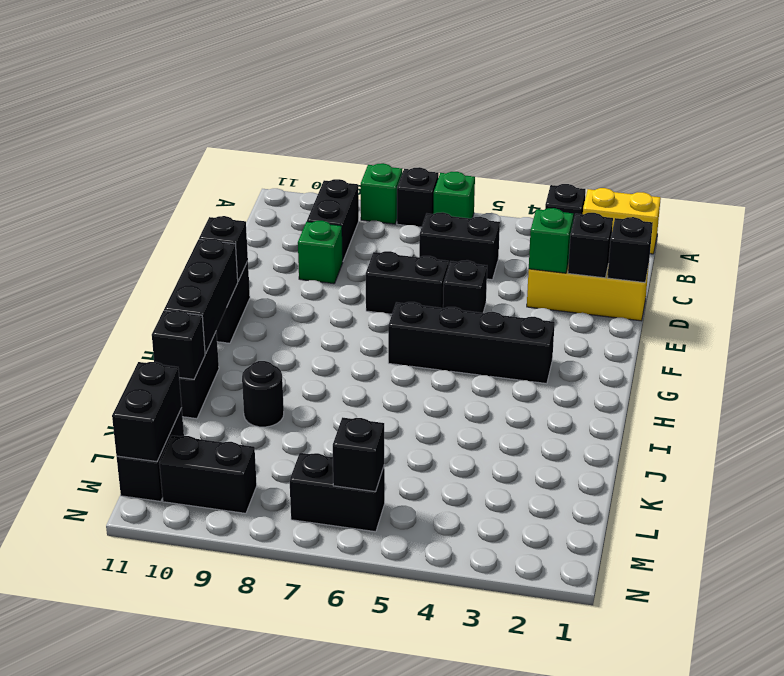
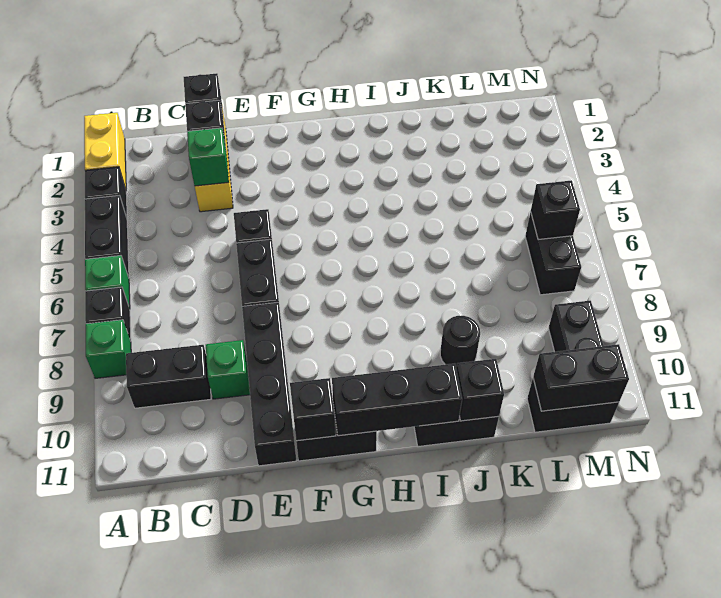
black brick C5:C6 level 1 -> black brick A4:A5 level 1
black brick G3:G6 level 1 -> black brick E8:E11 level 1

